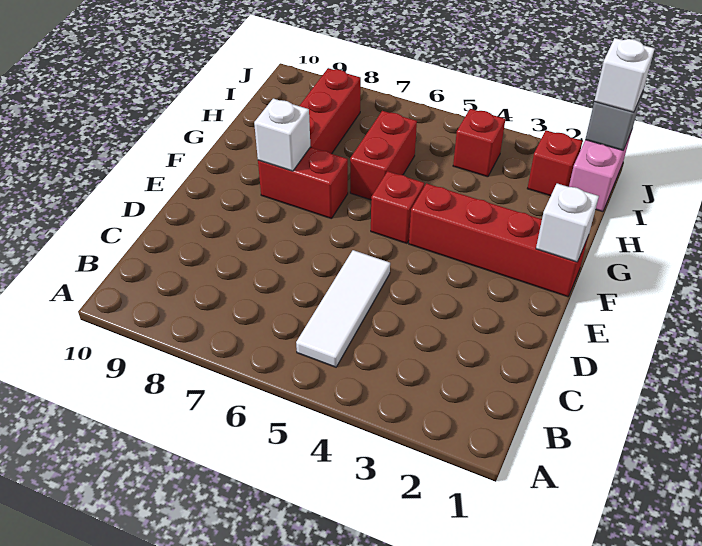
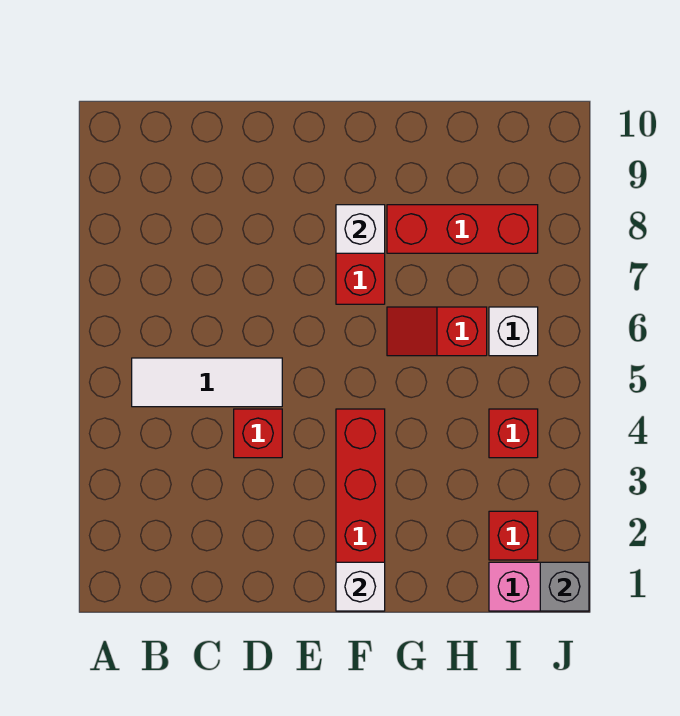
red brick F5 level 1 -> red brick D4 level 1
red brick G6:H6 level 1 -> red slope G6:H6 level 1 top H
white brick J1 level 3 -> white brick I6 level 1

